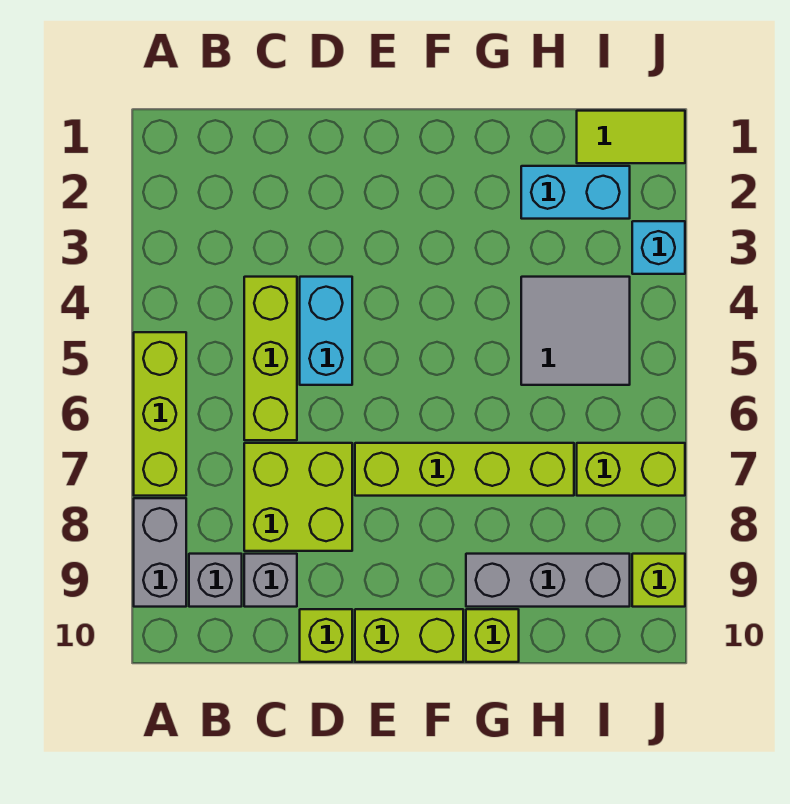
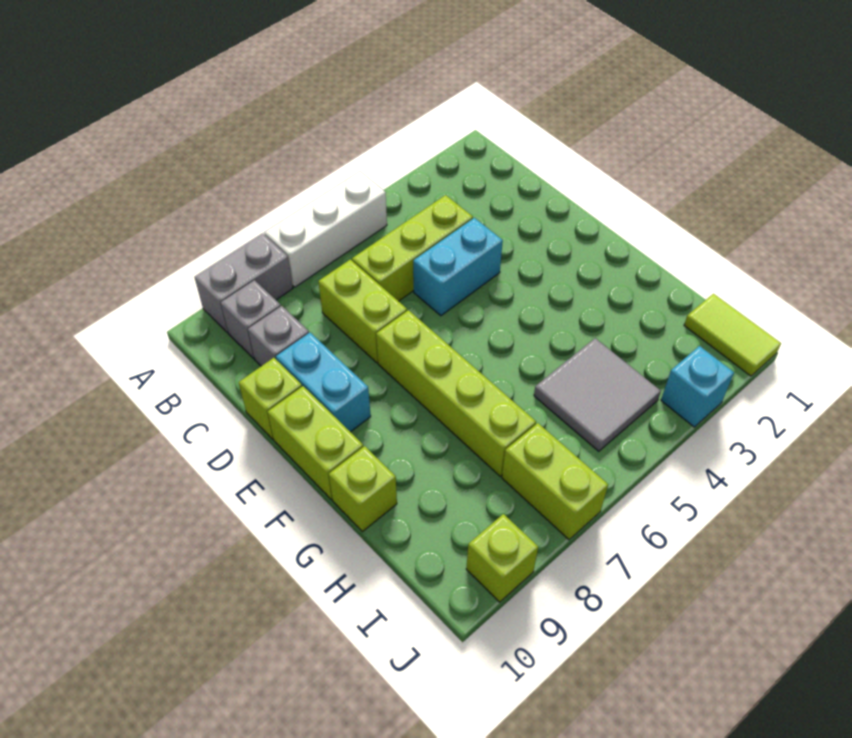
lime brick A5:A7 level 1 -> white brick A5:A7 level 1
lime brick C7:D8 level 1 -> lime brick C7:D7 level 1
grey brick G9:I9 level 1 -> none
cyan brick H2:I2 level 1 -> cyan brick D9:E9 level 1

